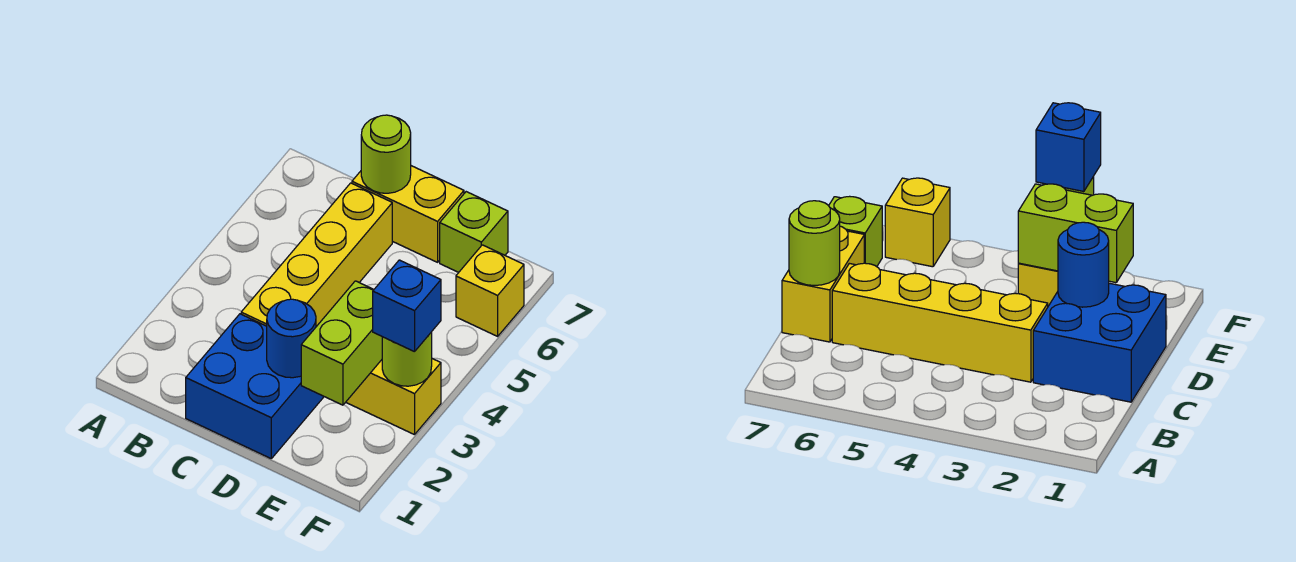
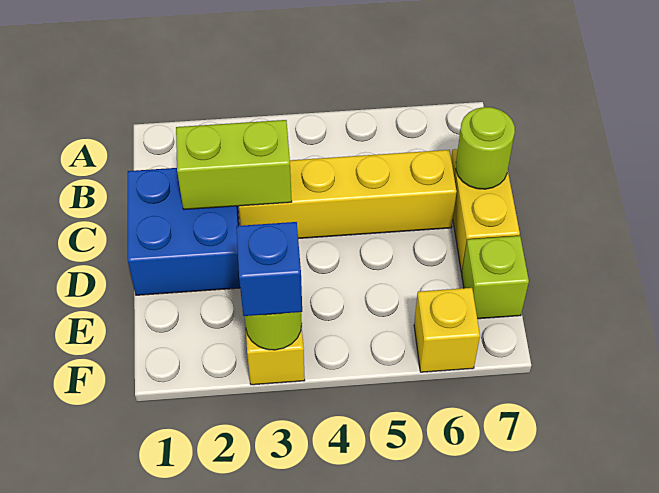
blue round brick D2 level 2 -> none
lime brick E2:E3 level 2 -> lime brick C2:C3 level 2

